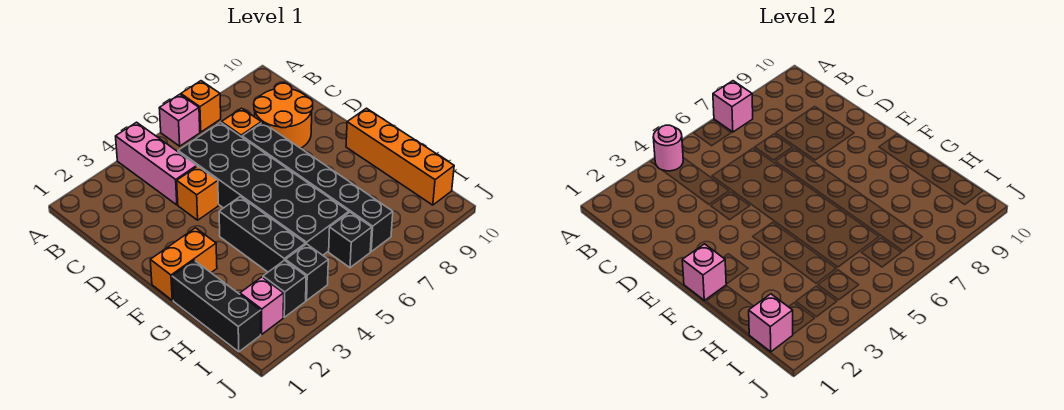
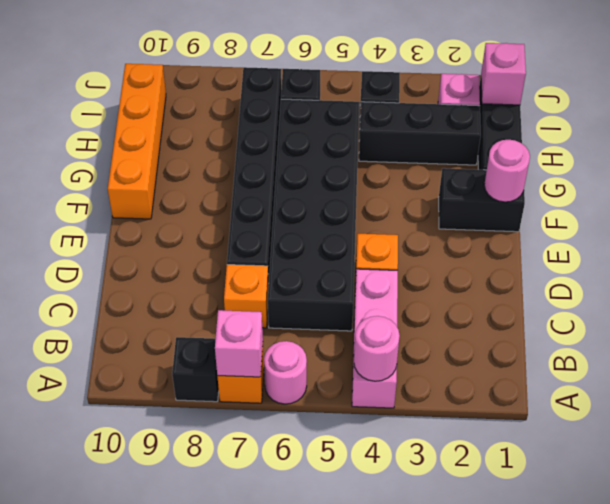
pink brick A6 level 1 -> pink round brick A6 level 1
orange round brick C8:D9 level 1 -> none
orange brick F1:F2 level 1 -> black brick F1:F2 level 1
pink brick F1 level 2 -> pink round brick F1 level 2
black brick F4:H4 level 1 -> black brick H2:H4 level 1
black brick I3 level 1 -> black brick A8 level 1

